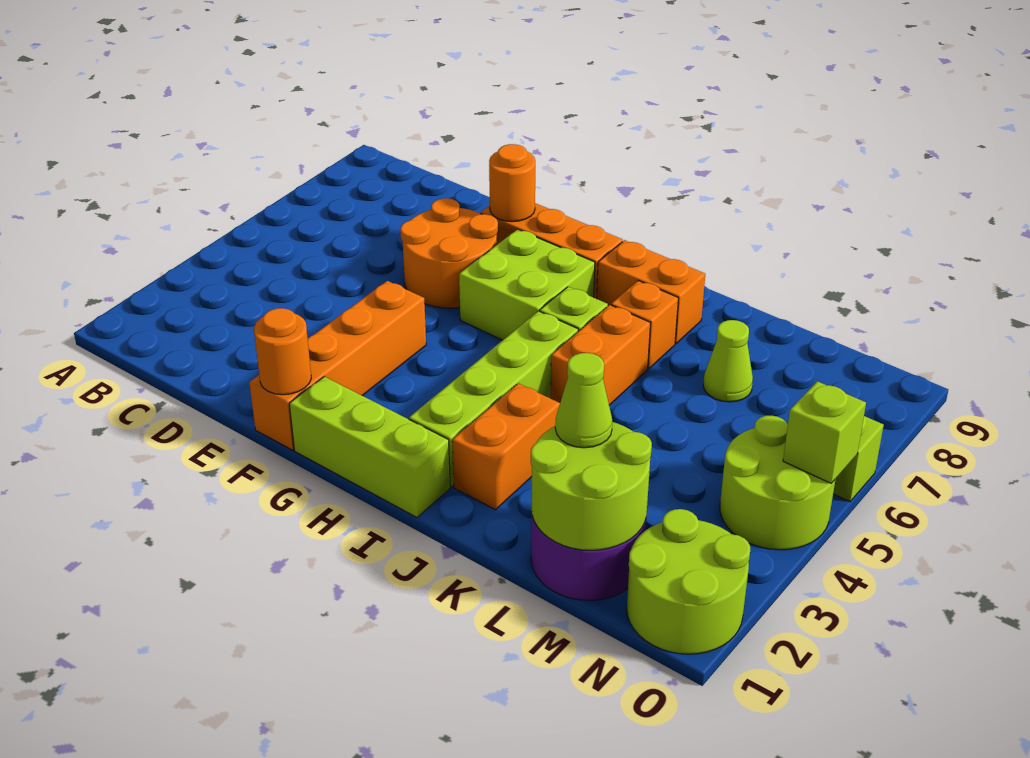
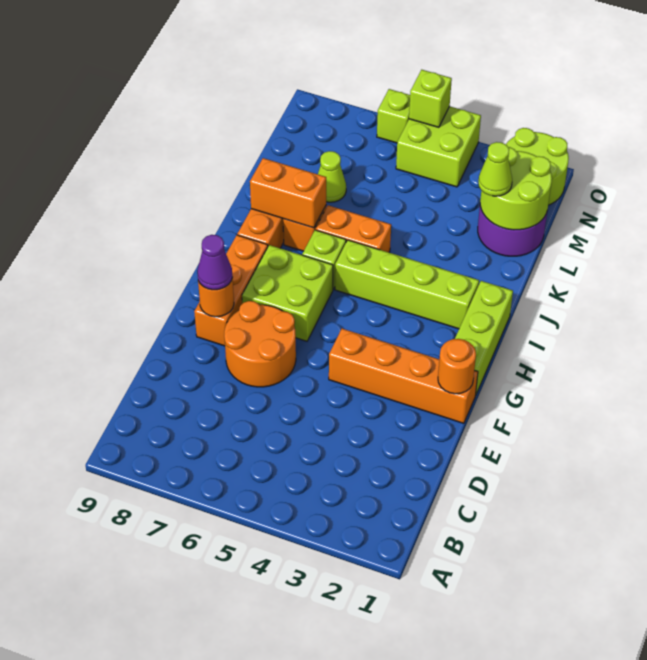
none -> purple cone F8 level 3
orange brick J2:J3 level 1 -> orange brick J7:J8 level 2
lime round brick N4:O5 level 1 -> lime brick N4:O5 level 1

